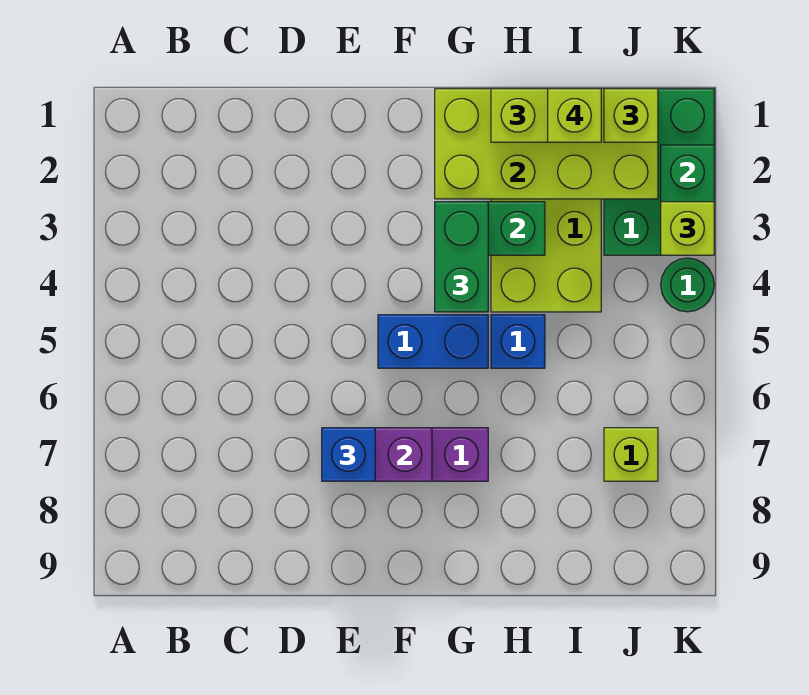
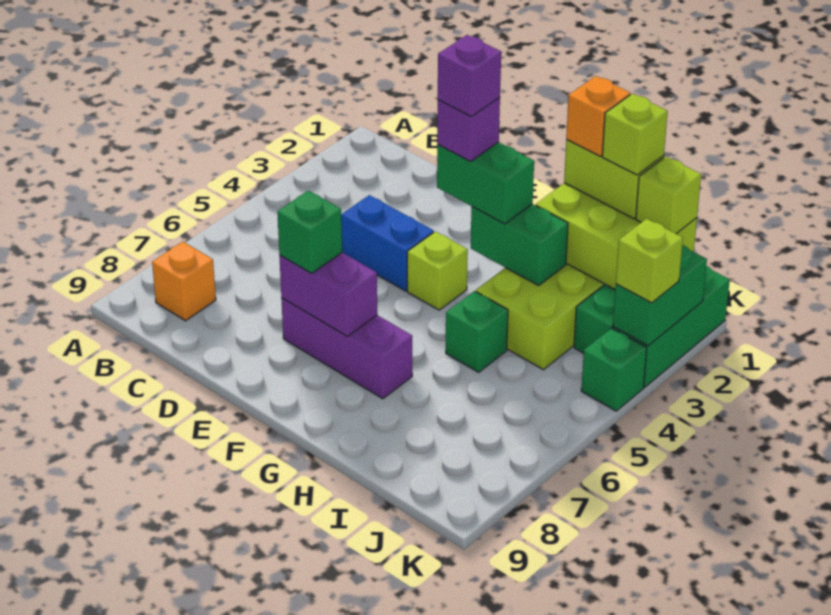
none -> orange brick B8 level 1
blue brick E7 level 3 -> green brick E7 level 3
none -> purple brick F3 level 4
none -> purple brick F3 level 5
blue brick F5:G5 level 1 -> blue brick D4:E4 level 1
lime brick G1:J2 level 2 -> lime brick H1:J2 level 2
green brick G3:G4 level 3 -> green brick F3:G3 level 3
none -> orange brick H1 level 4
blue brick H5 level 1 -> green brick H5 level 1
lime brick J7 level 1 -> lime brick F4 level 1
green round brick K4 level 1 -> green brick K4 level 1

